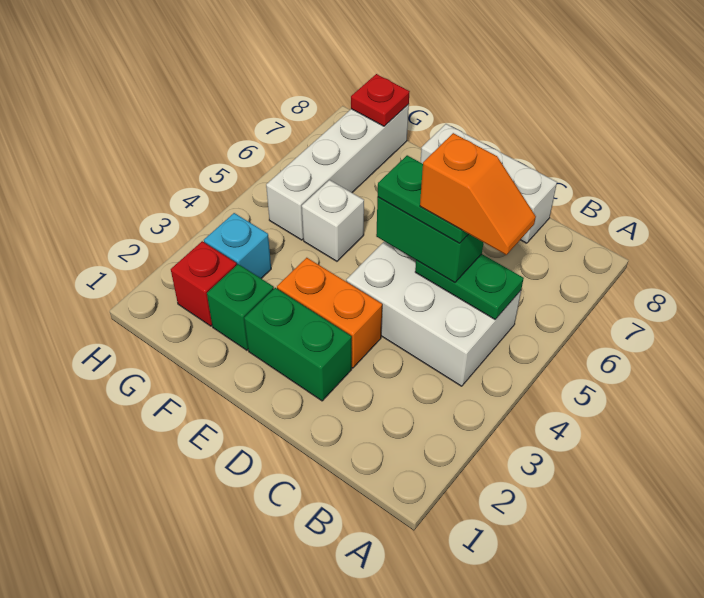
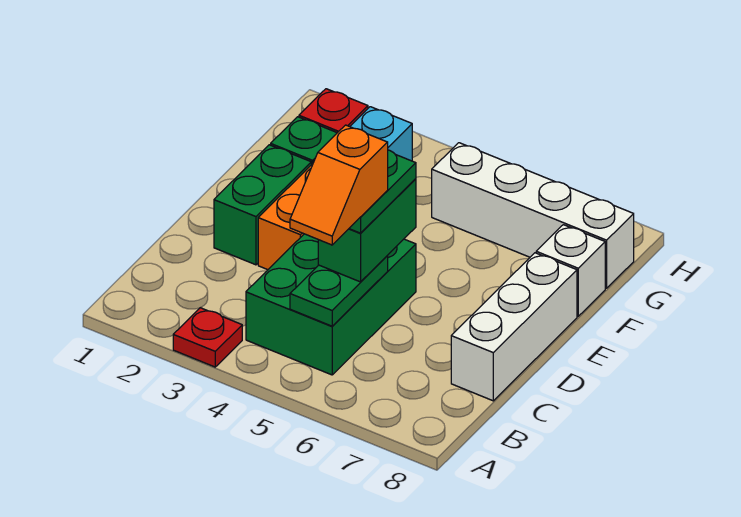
white brick B4:D5 level 1 -> green brick B4:D5 level 1
white brick F5 level 1 -> white brick F8 level 1
red plate G8 level 2 -> red plate A3 level 1

